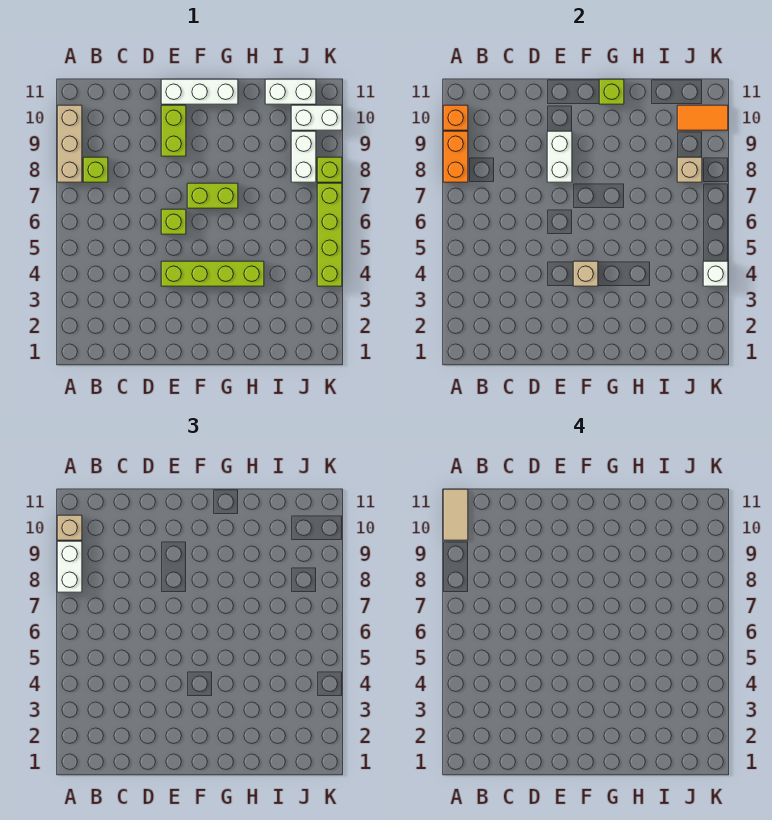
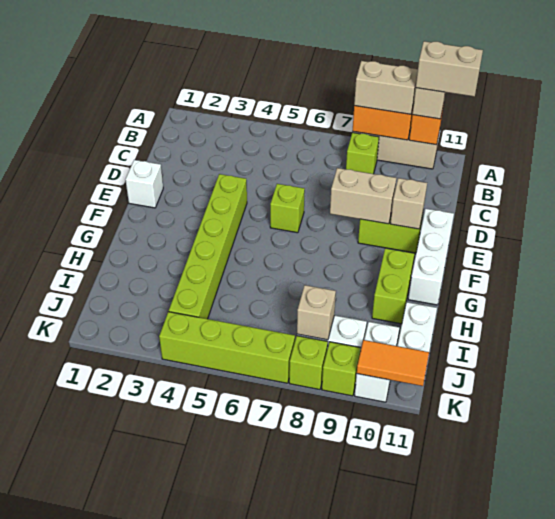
white brick A8:A9 level 3 -> tan brick A8:A9 level 3
tan tile A10:A11 level 4 -> tan brick A10:A11 level 4
lime brick E4:H4 level 1 -> lime brick E4:J4 level 1
white brick E8:E9 level 2 -> tan brick E8:E9 level 2
tan brick F4 level 2 -> tan brick E10 level 2
lime brick F7:G7 level 1 -> lime brick G10:H10 level 1
lime brick G11 level 2 -> lime brick K9 level 1
orange tile J10:K10 level 2 -> orange tile K10:K11 level 2
white brick K4 level 2 -> white brick E1 level 1

